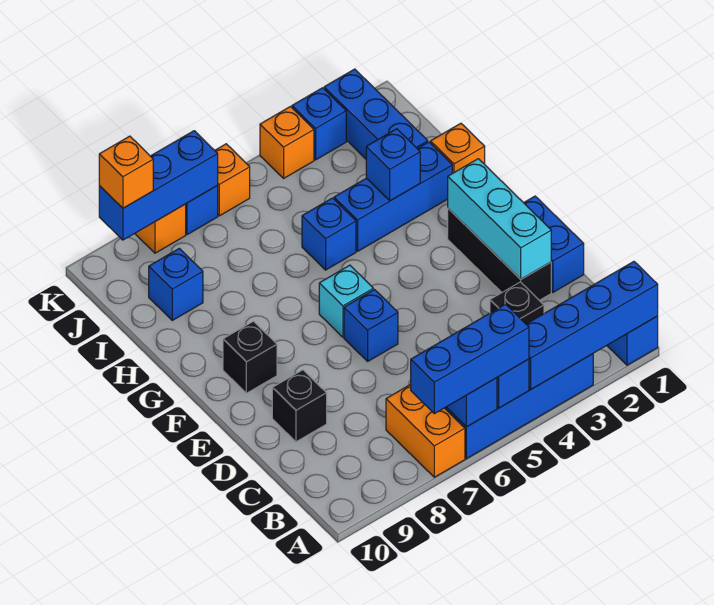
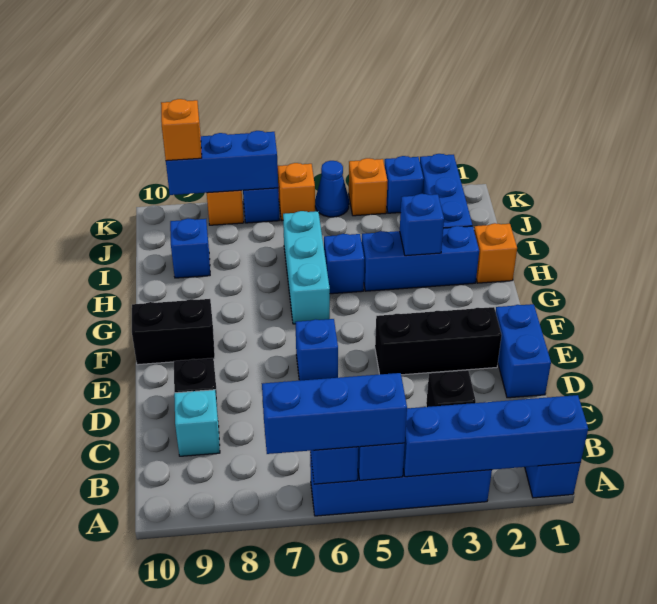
orange brick A7:B7 level 1 -> none
black brick D2:F2 level 1 -> black brick E2:E4 level 1
cyan brick D2:F2 level 2 -> cyan brick G6:I6 level 1
cyan brick F6 level 1 -> cyan brick C9 level 1
black brick F9 level 1 -> black brick F9:F10 level 1
none -> blue cone K5 level 1

